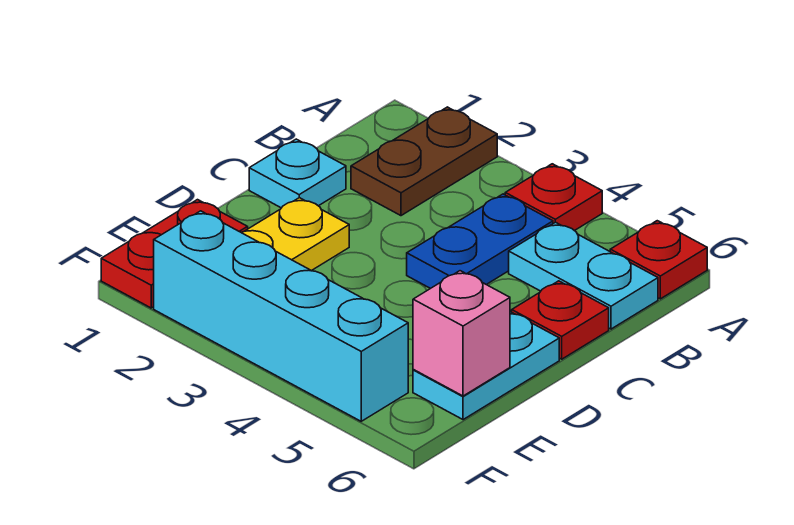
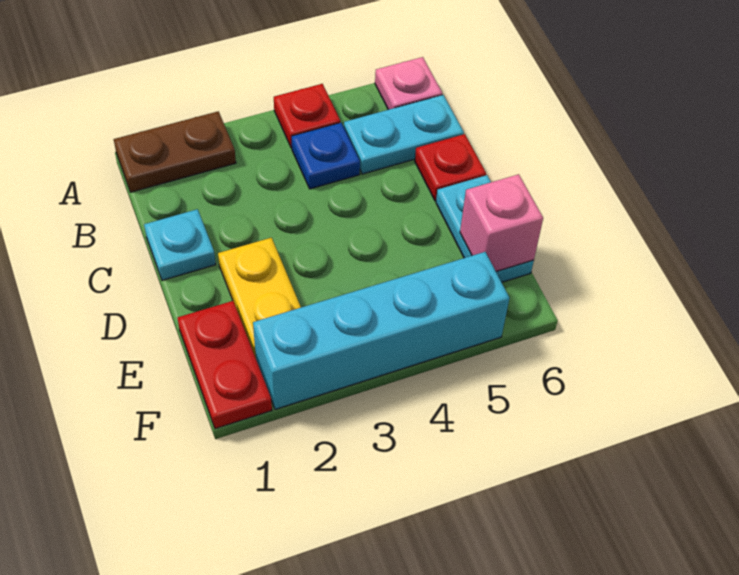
brown plate A2:B2 level 1 -> brown plate A1:A2 level 1
red plate A6 level 1 -> pink plate A6 level 1
blue plate B4:C4 level 1 -> blue plate B4 level 1

